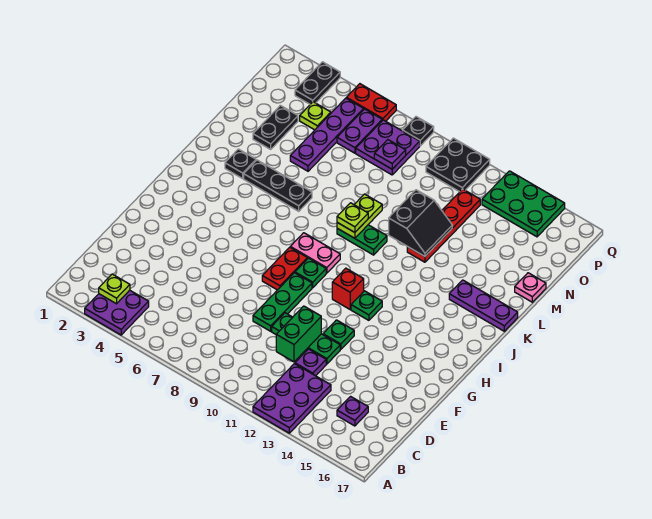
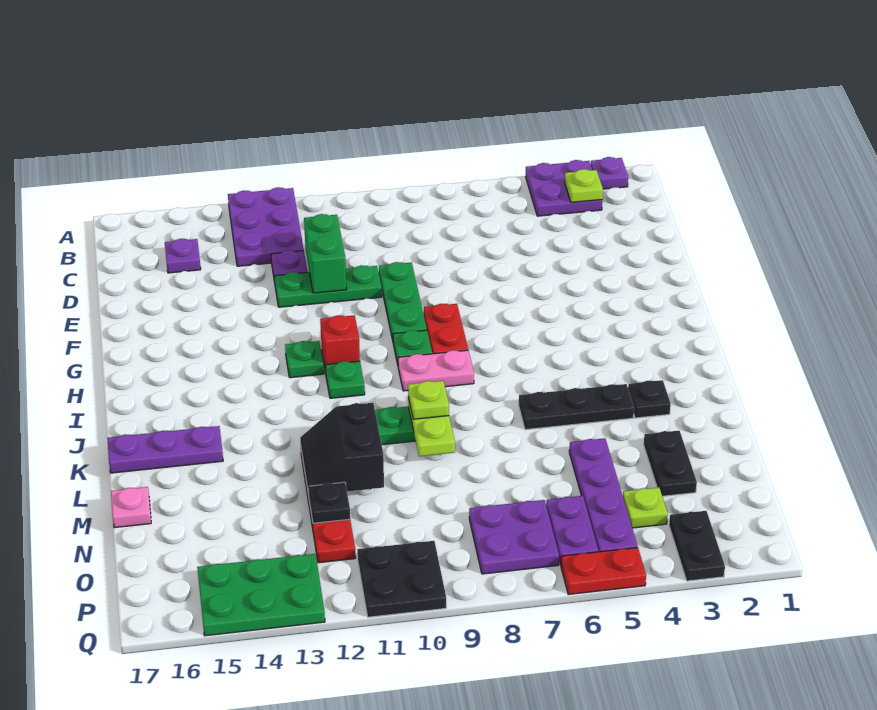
green plate F12 level 1 -> green plate I11 level 1
purple plate O8 level 2 -> purple plate A2 level 1
black plate Q8 level 1 -> black plate N12 level 2

